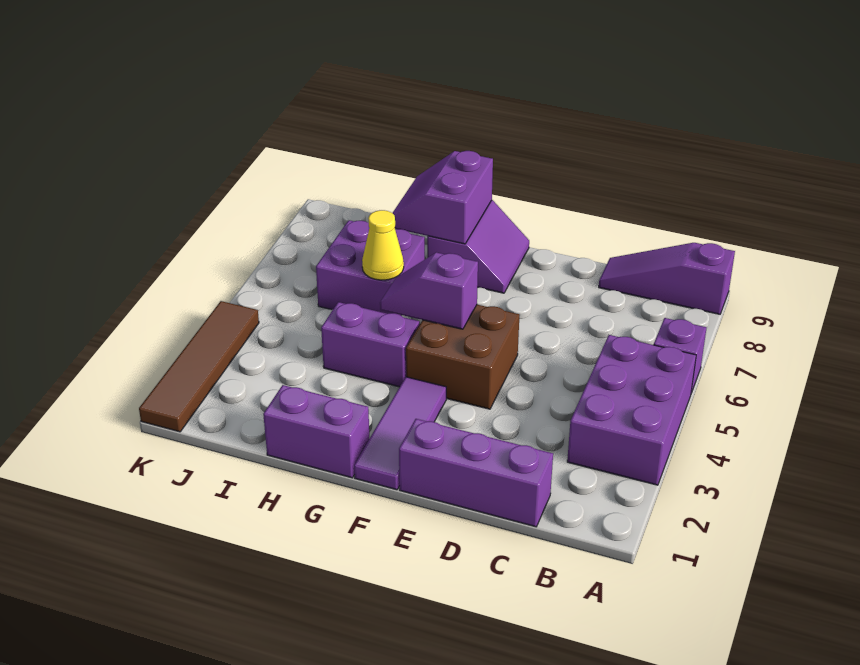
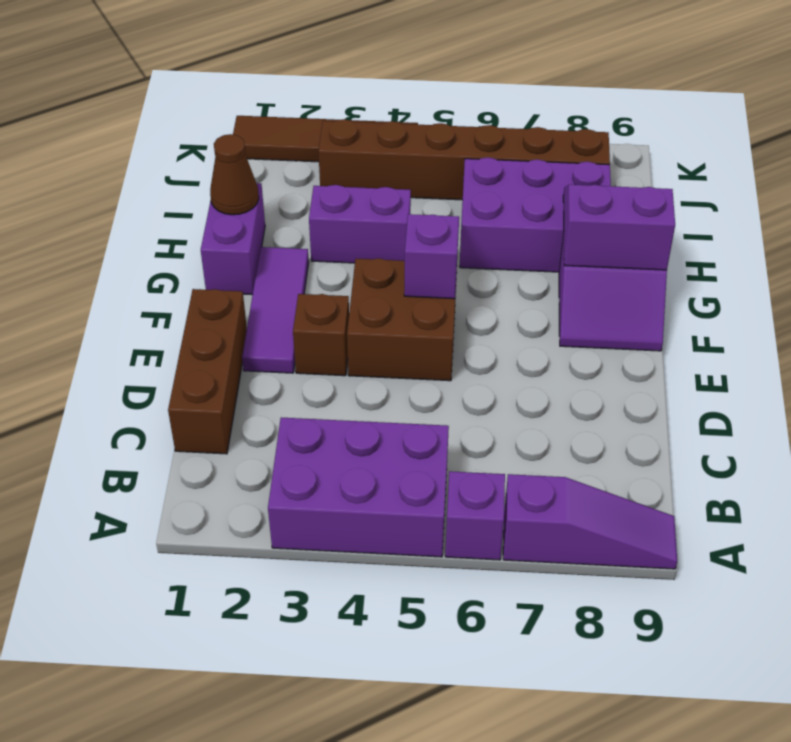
purple slope A9:C9 level 1 top A -> purple slope A7:A9 level 1 top 7
purple brick C1:E1 level 1 -> brown brick C1:E1 level 1
none -> brown brick E3 level 1
purple tile F1:F3 level 1 -> purple tile E2:G2 level 1
purple brick G4:H4 level 1 -> purple brick H3:H4 level 1
none -> brown cone H1 level 2
purple brick H6:I7 level 1 -> purple brick H6:I8 level 1
yellow cone H6 level 2 -> none
none -> brown brick J3:J8 level 1

